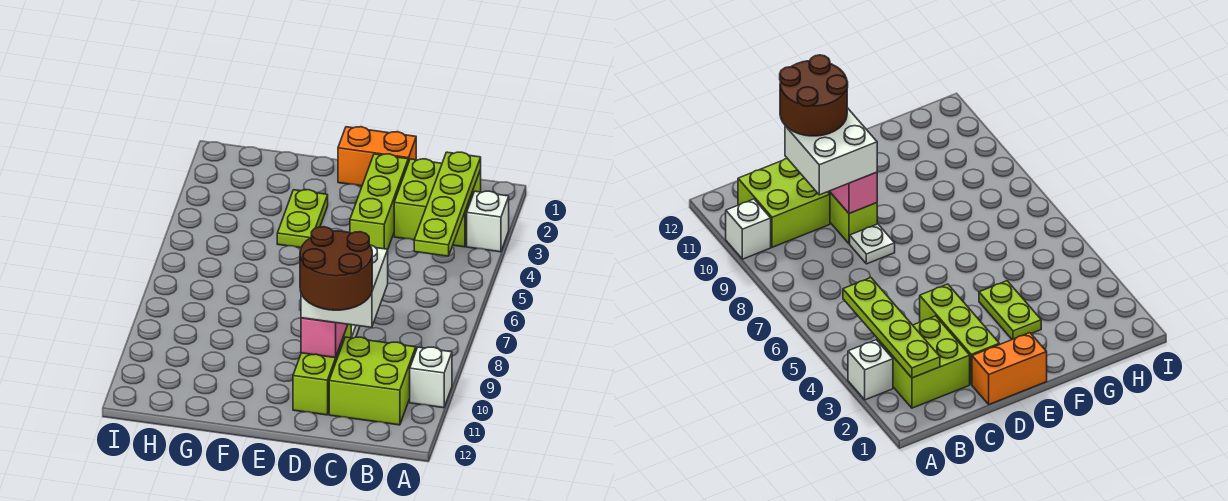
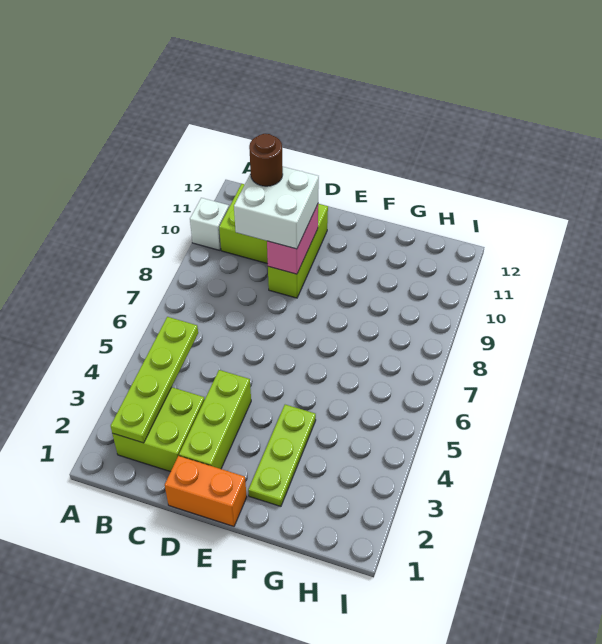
white brick A3 level 1 -> none
brown round brick C10:D11 level 4 -> brown round brick C10 level 4
white plate D8 level 1 -> none
lime plate F3:F4 level 1 -> lime plate F2:F4 level 1

